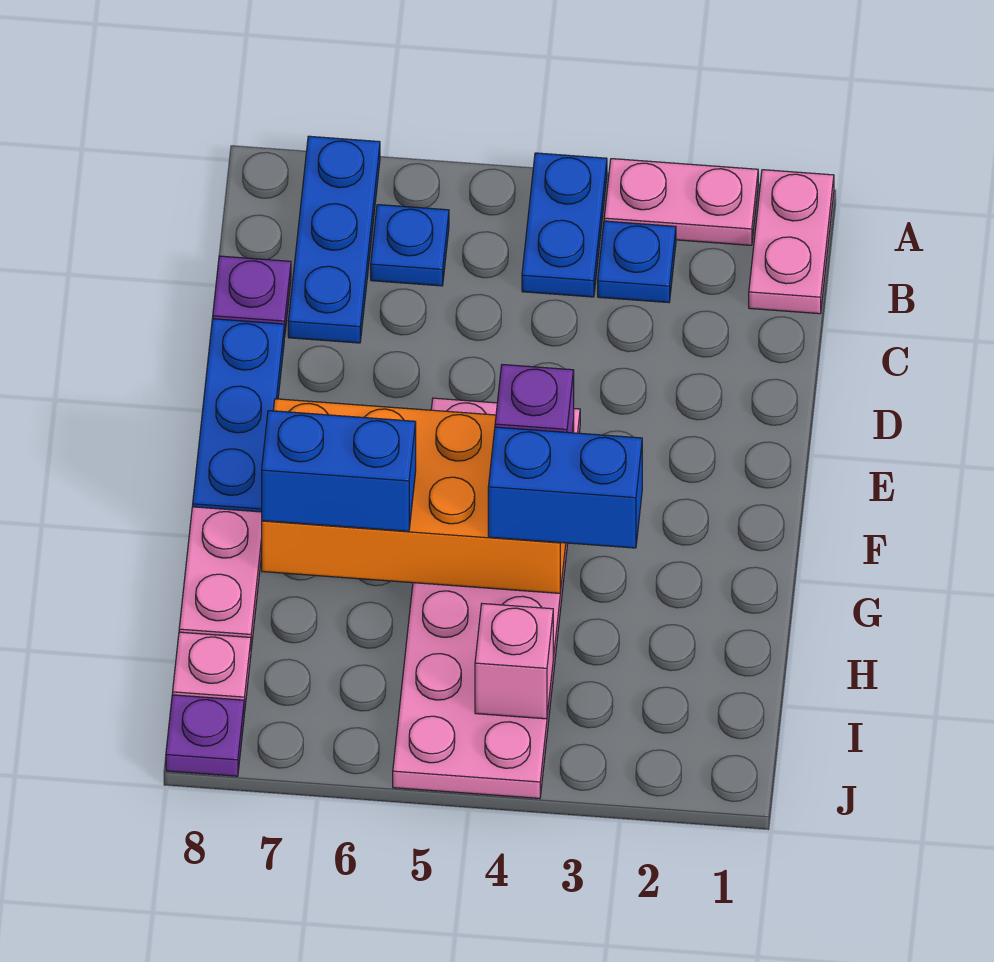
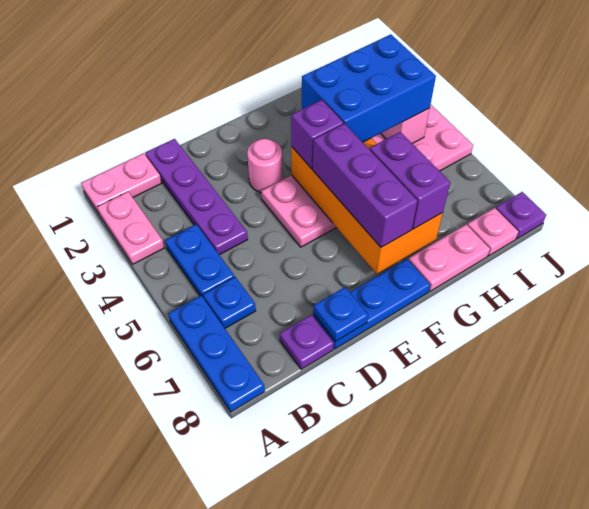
blue plate A4:B4 level 1 -> blue plate B4:B5 level 1
blue plate A7:C7 level 1 -> blue plate A6:A8 level 1
blue plate B3 level 1 -> blue plate D8 level 2
none -> purple plate C1:C4 level 1
none -> pink round brick E3 level 1
none -> purple brick F5:F7 level 3
blue brick G3:G4 level 3 -> blue brick G3:I4 level 3
blue brick G6:G7 level 3 -> purple brick G6:G7 level 3

